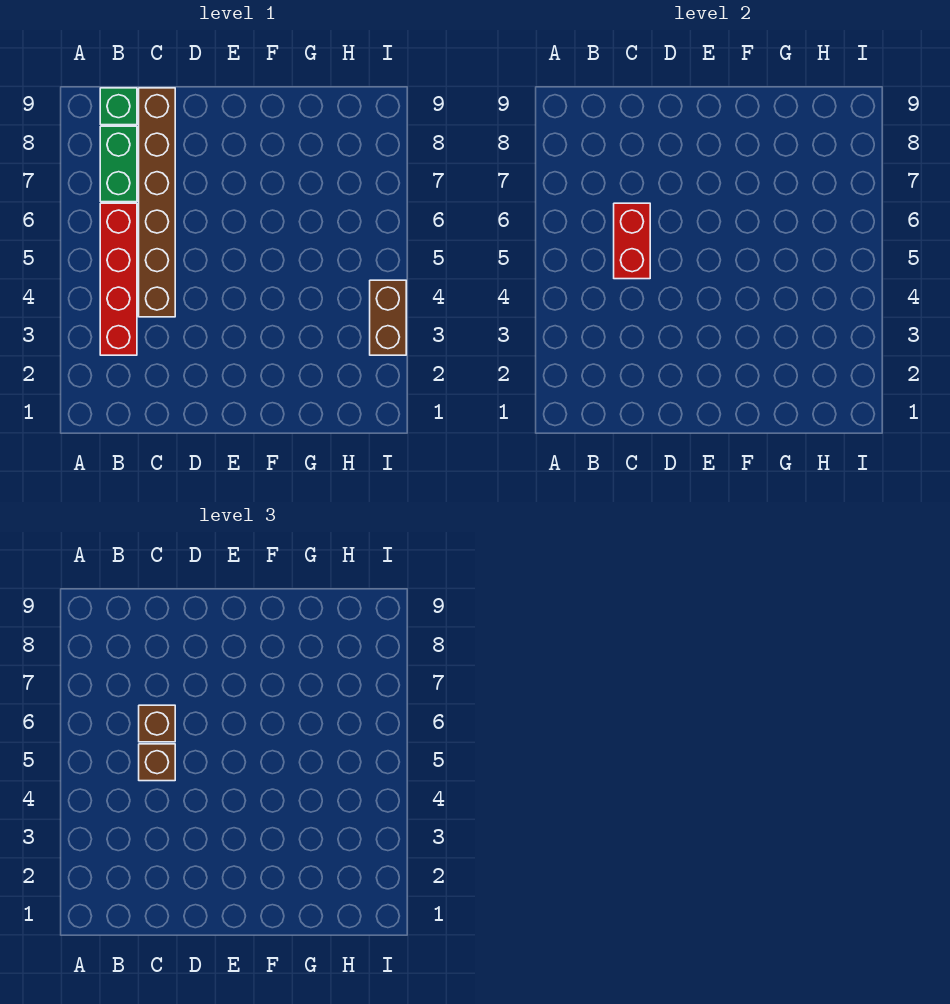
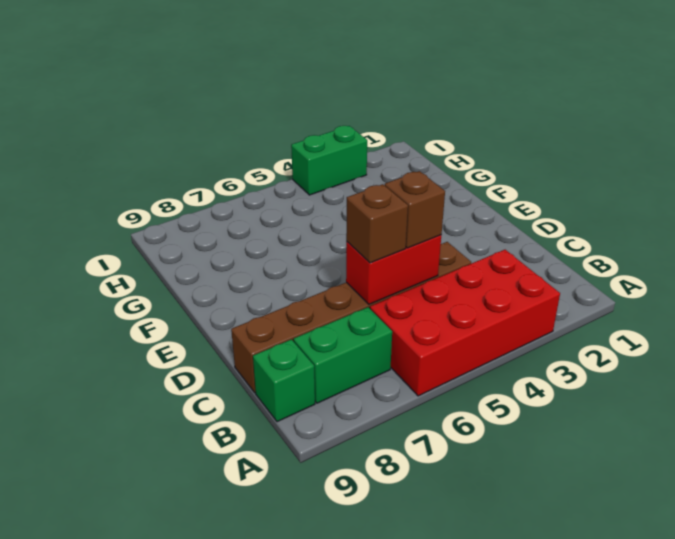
red brick B3:B6 level 1 -> red brick A3:B6 level 1
brown brick I3:I4 level 1 -> green brick I3:I4 level 1

